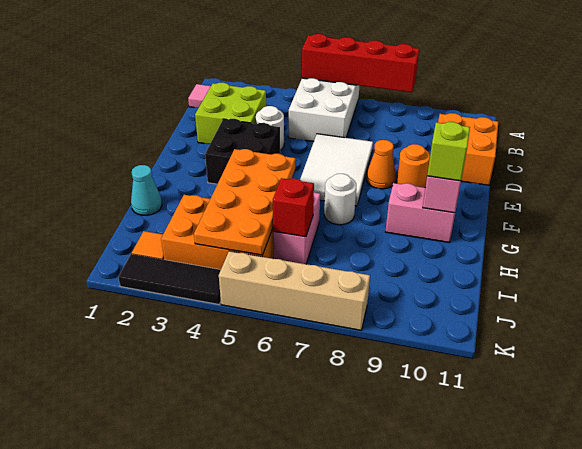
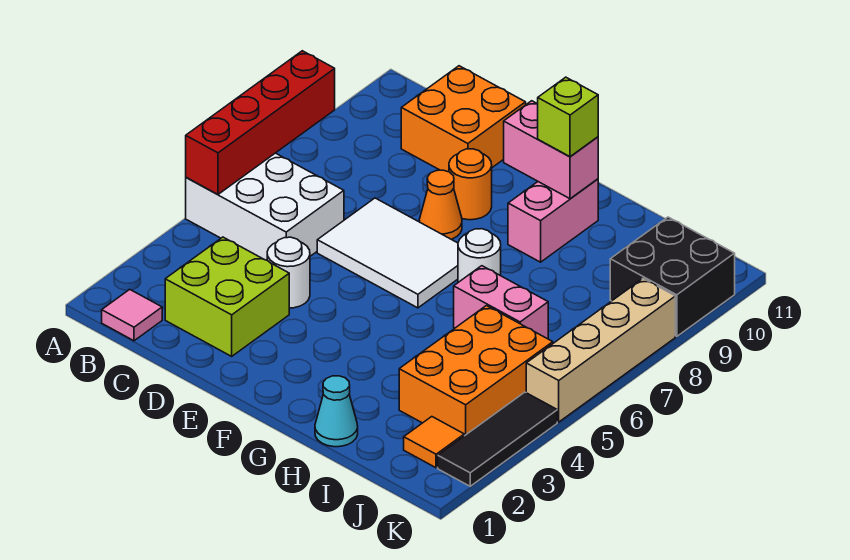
black brick E3:F4 level 1 -> black brick J9:K10 level 1
orange plate G4:J5 level 2 -> none
red brick I6 level 2 -> none

